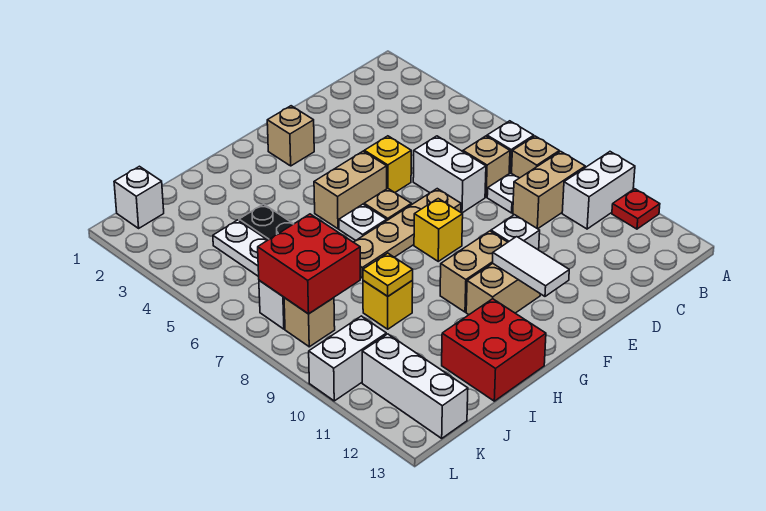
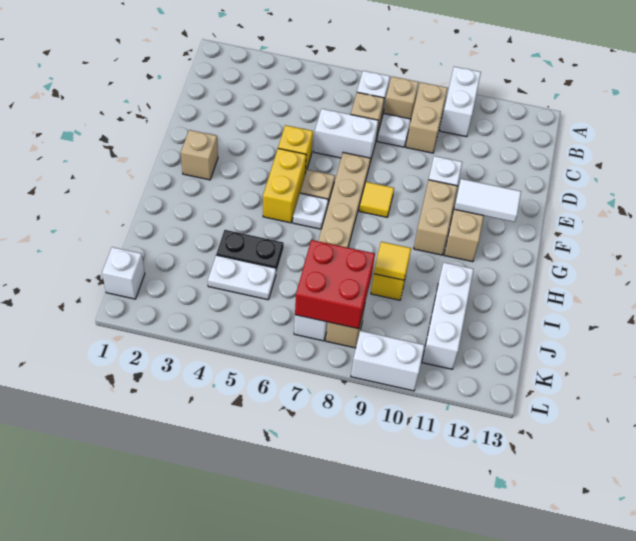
red plate A11 level 1 -> none
tan brick F5:G5 level 1 -> yellow brick F5:G5 level 1
yellow brick F8 level 1 -> yellow tile F8 level 1
red brick H12:I13 level 1 -> none
yellow plate I9 level 2 -> yellow tile I9 level 2
white brick K10:L10 level 1 -> white brick L9:L10 level 1
white brick K11:K13 level 1 -> white brick I11:K11 level 1

